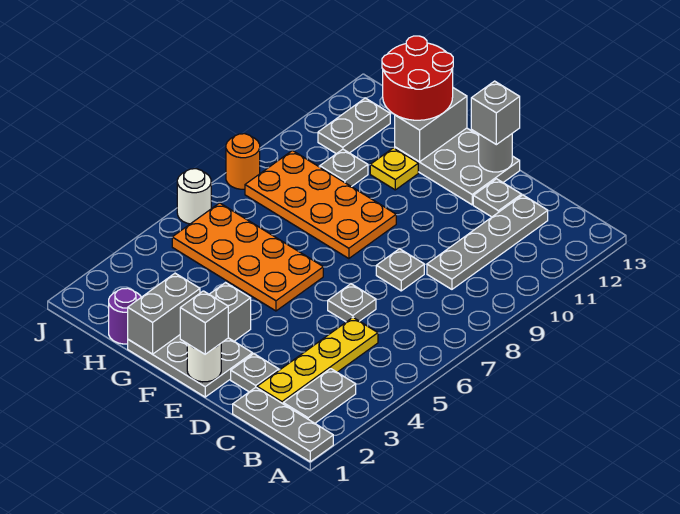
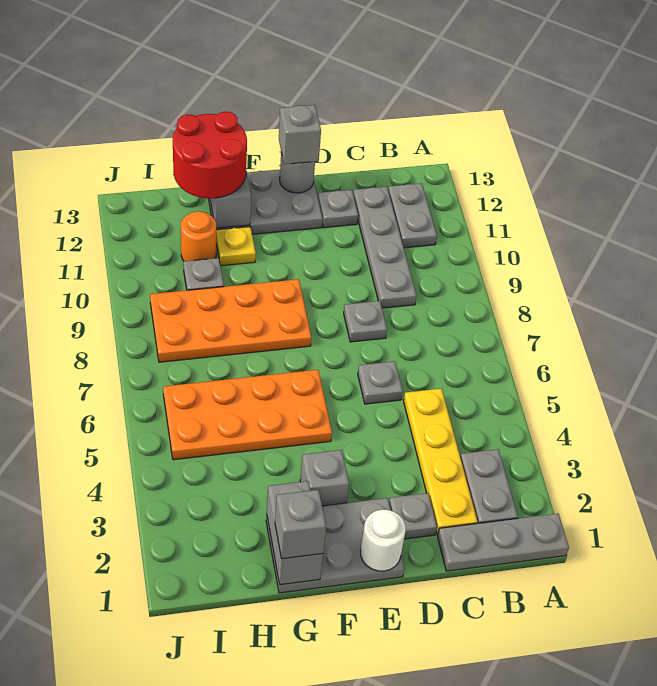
grey brick E1 level 3 -> grey brick G1 level 3
purple round brick H1 level 1 -> none
grey plate I11:I12 level 1 -> grey plate B11:B12 level 1
white round brick J6 level 1 -> none
orange round brick J8 level 1 -> orange round brick H11 level 1

